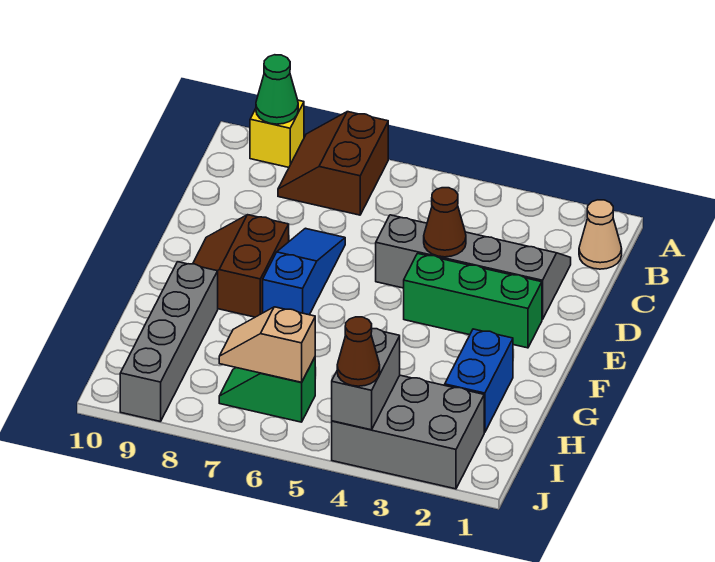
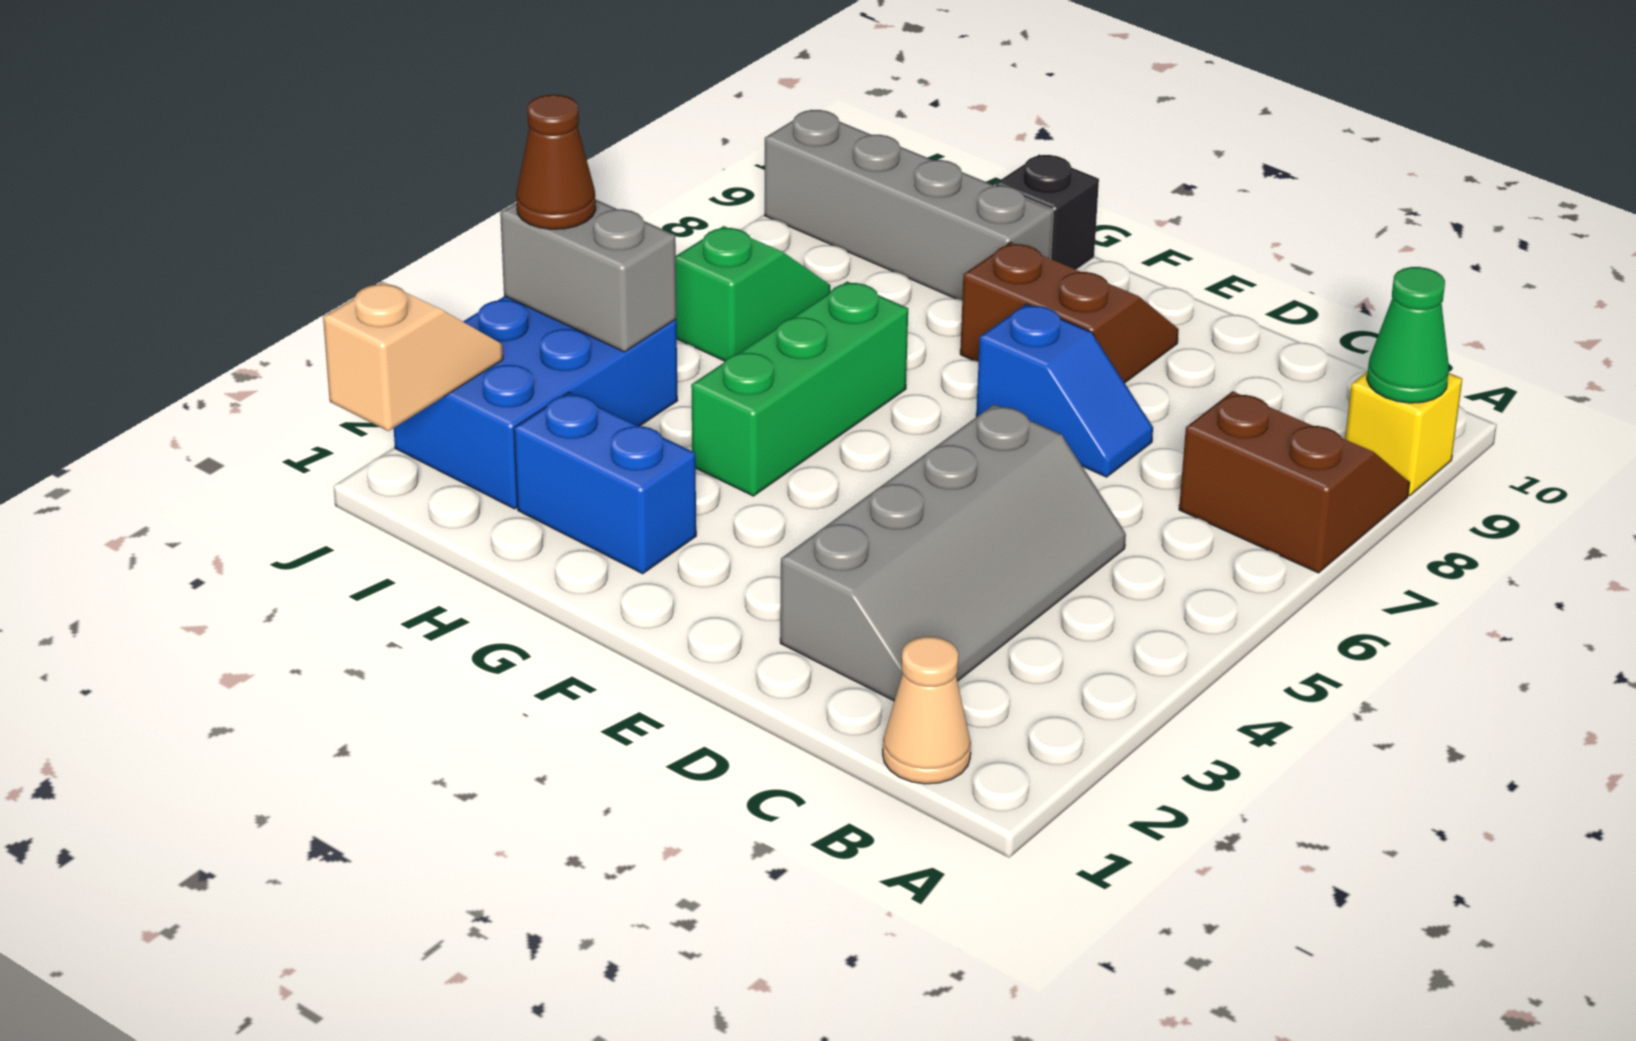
brown cone D4 level 2 -> none
blue slope D7:F7 level 1 top F -> blue slope D7:E7 level 1 top E
green brick E2:E4 level 1 -> green brick G4:G6 level 1
none -> black brick G10 level 1
grey brick I2:J4 level 1 -> blue brick I2:J4 level 1
tan slope I6:I7 level 2 top 6 -> tan slope J1:J2 level 2 top 1

